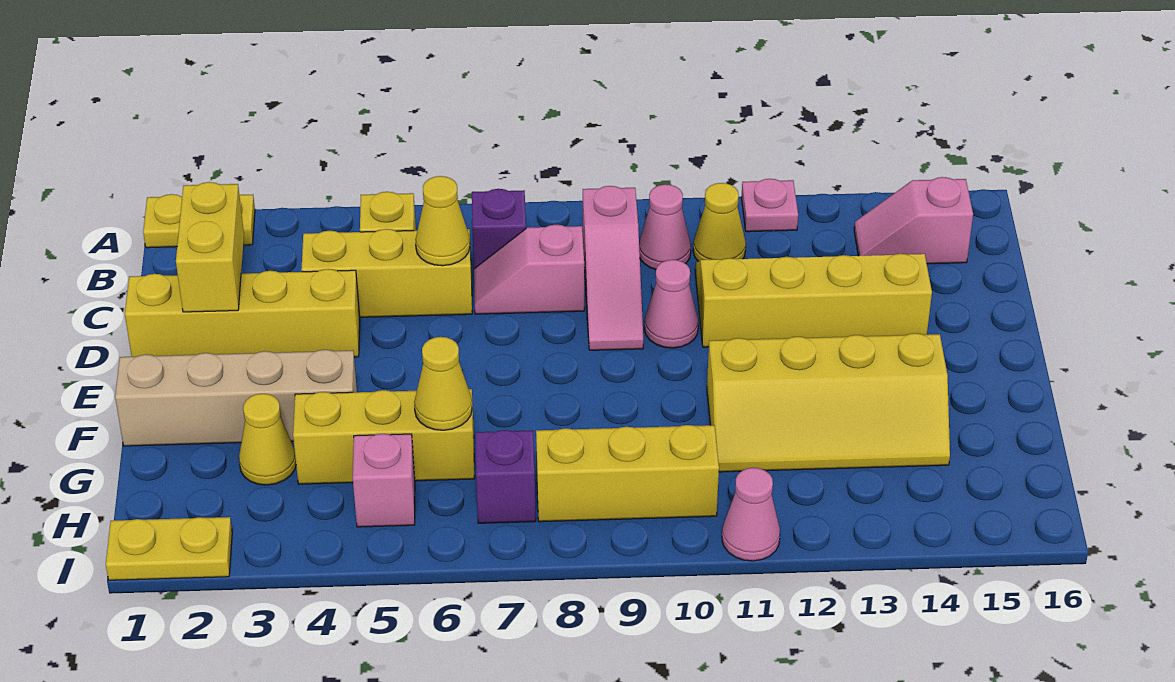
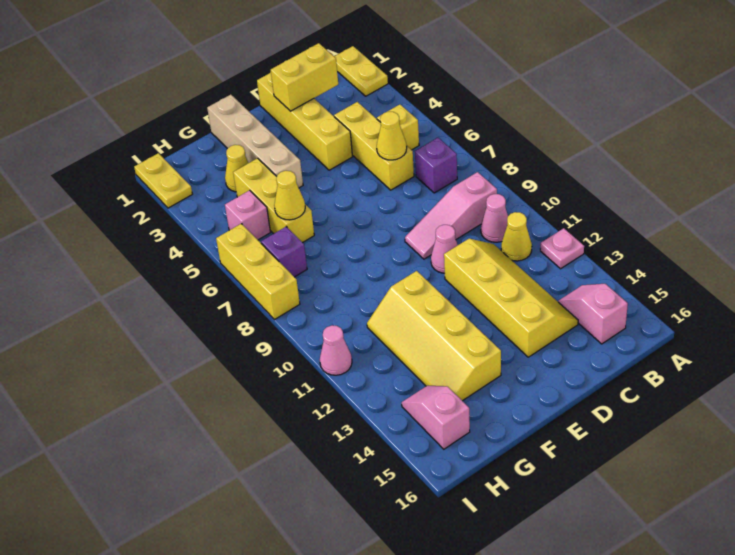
pink slope C7:C8 level 1 top 8 -> pink slope H14:H15 level 1 top 15
yellow brick H8:H10 level 1 -> yellow brick I6:I8 level 1

